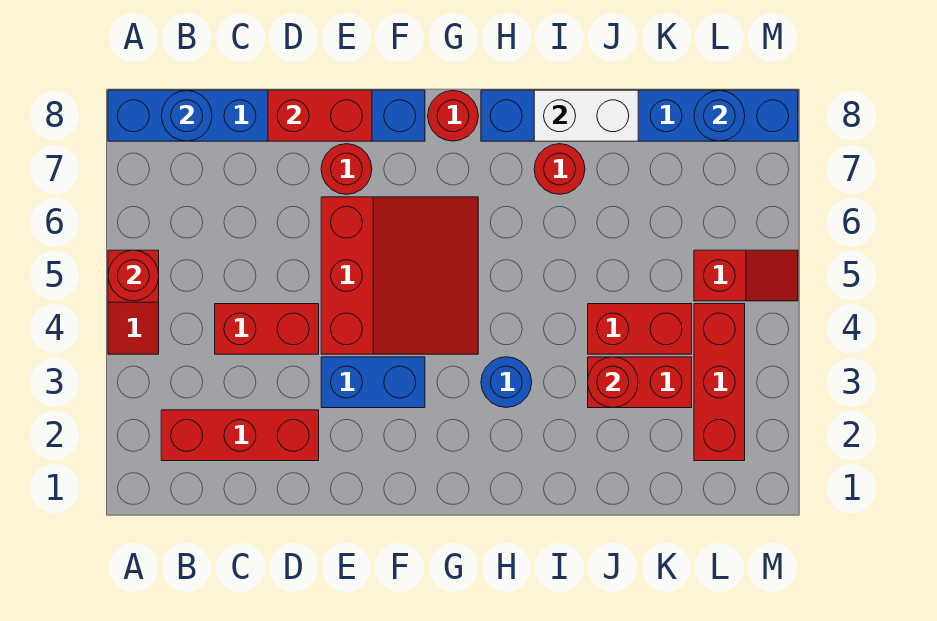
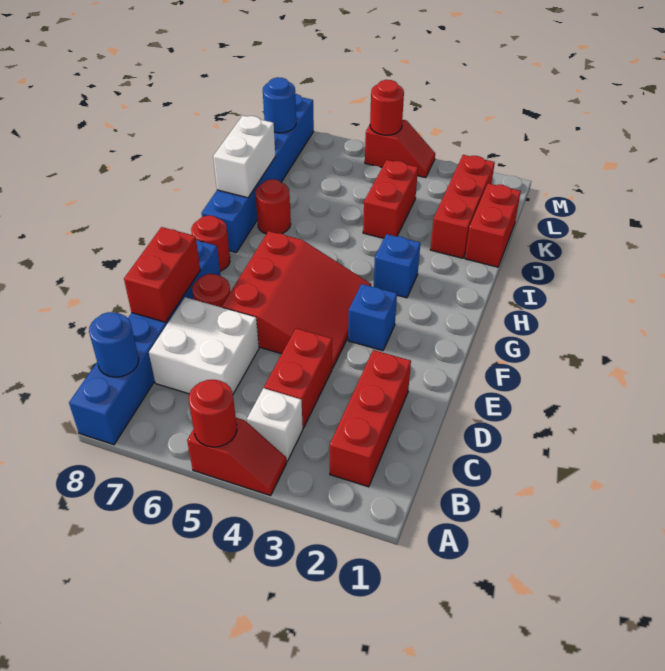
none -> white brick B4 level 1
none -> white brick C6:D7 level 1
blue brick E3:F3 level 1 -> blue brick F3 level 1
red slope E4:G6 level 1 top E -> red slope E4:G6 level 1 top 6
blue round brick H3 level 1 -> blue brick H3 level 1
red brick J3:K3 level 1 -> red brick J1:K1 level 1
red round brick J3 level 2 -> red round brick M5 level 2
red brick L2:L4 level 1 -> red brick J2:L2 level 1
red slope L5:M5 level 1 top L -> red slope M4:M5 level 1 top 5

